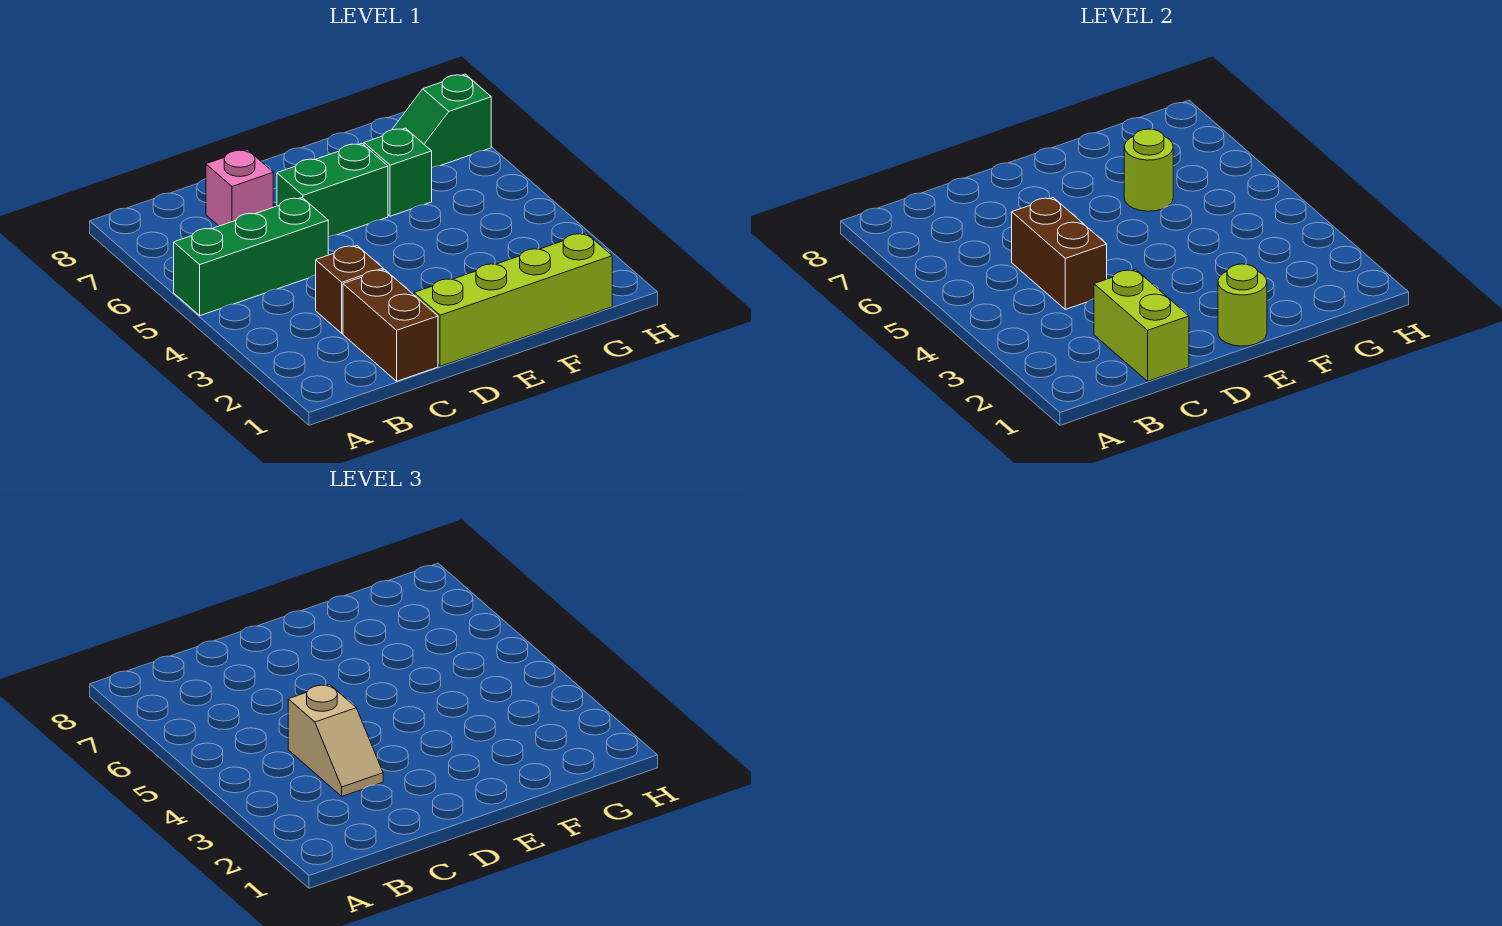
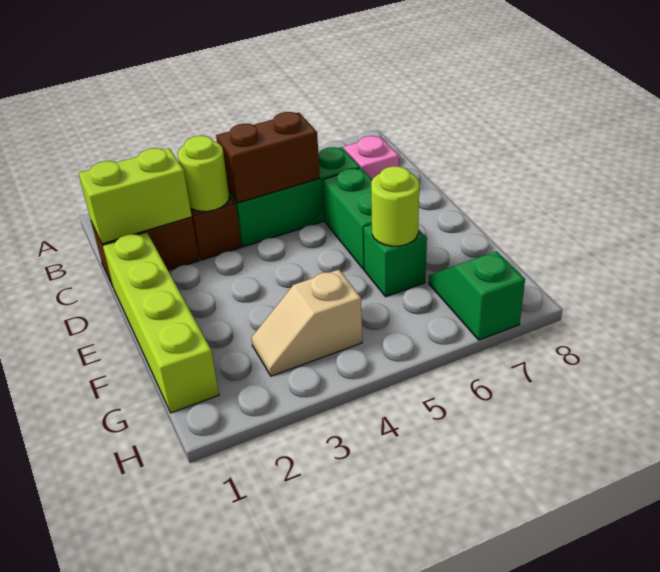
green brick A5:C5 level 1 -> green brick C4:C6 level 1
tan slope C3:C4 level 3 top 4 -> tan slope G3:G4 level 1 top 4
lime round brick E1 level 2 -> lime round brick C3 level 2

